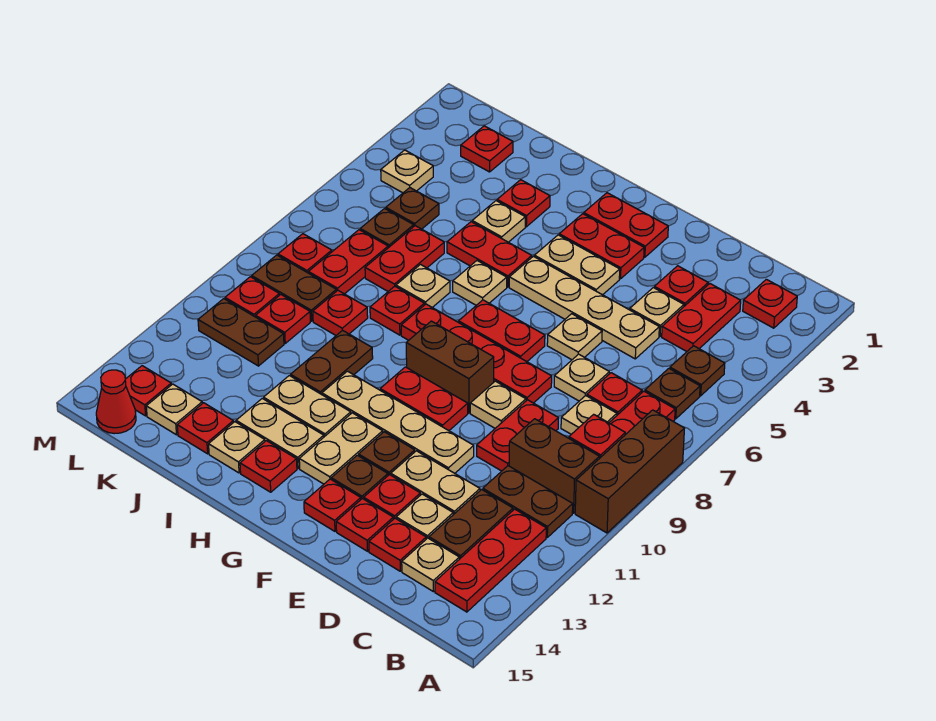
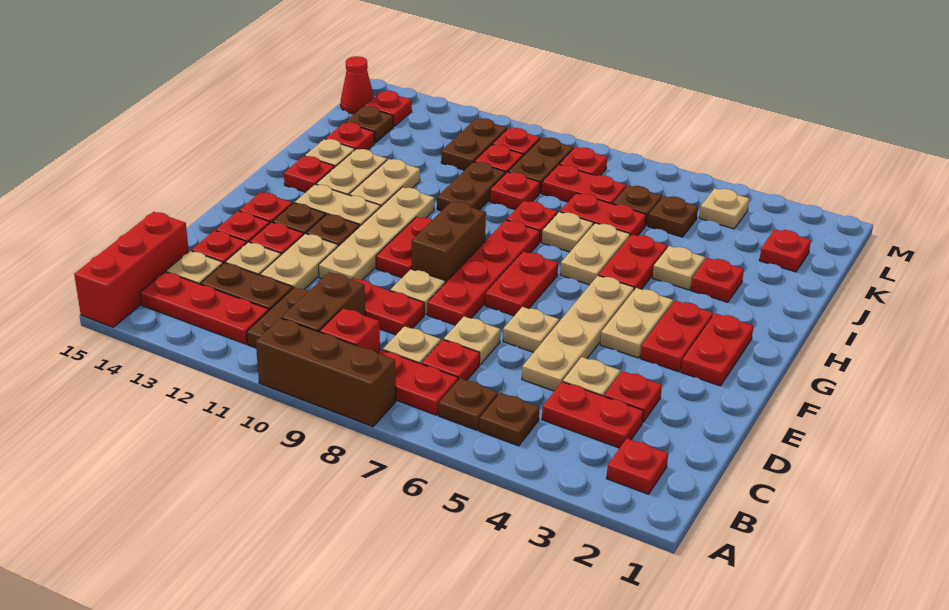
none -> red brick A15:C15 level 1
tan plate H6 level 1 -> tan plate H6:I6 level 1
brown plate I10:I11 level 1 -> brown plate I10:J10 level 1
tan plate K14 level 1 -> brown plate K14 level 1

